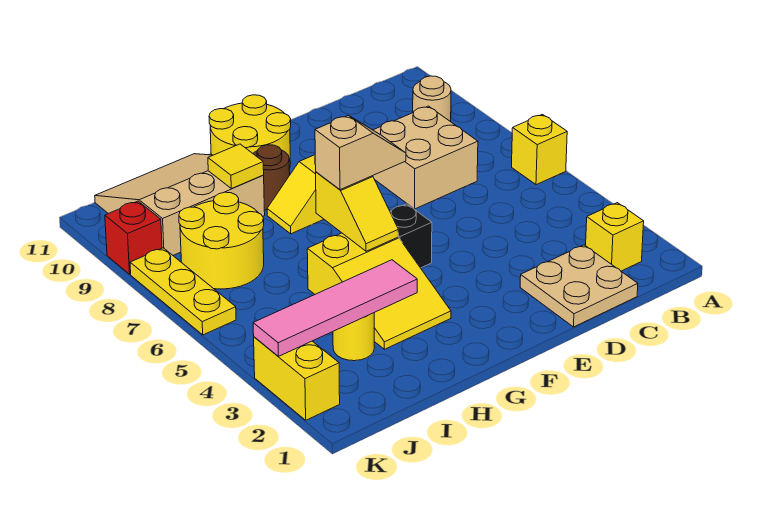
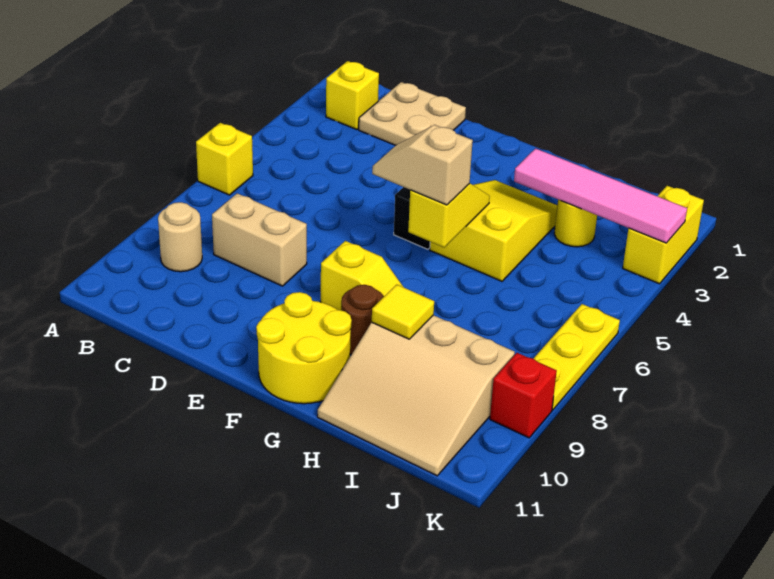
tan brick C7:D8 level 1 -> tan brick C8:D8 level 1
yellow round brick I7:J8 level 1 -> none

